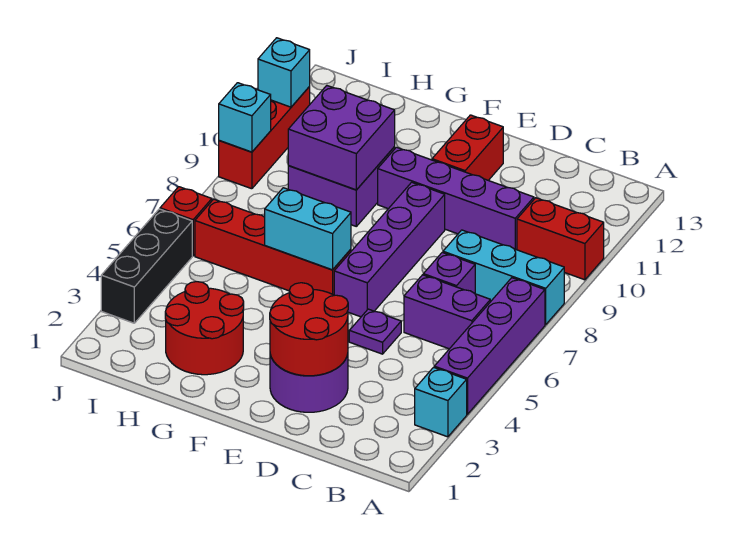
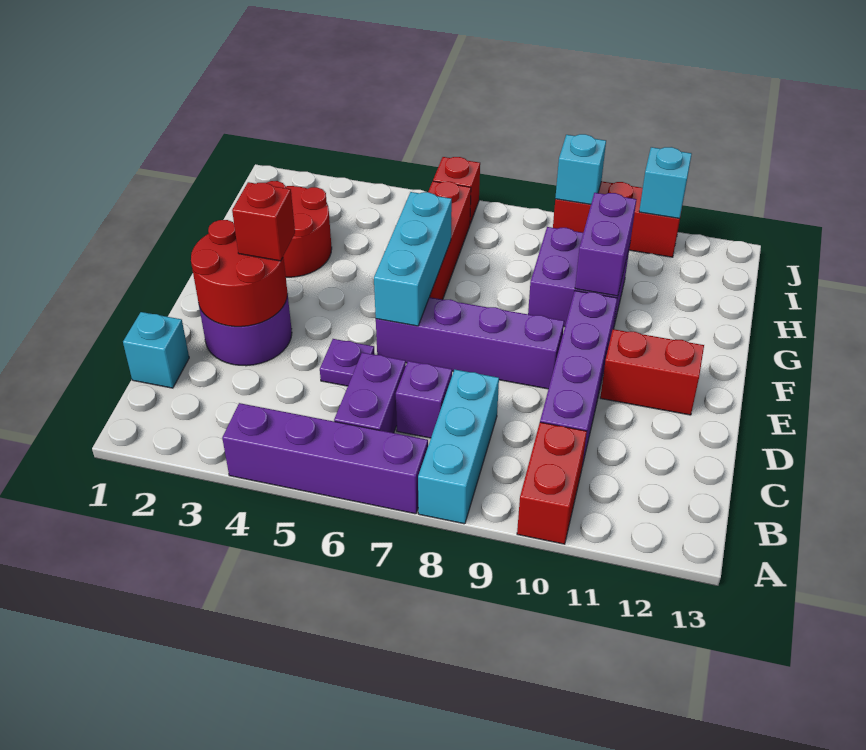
cyan brick A3 level 1 -> cyan brick C1 level 1
none -> red brick E3 level 3
cyan brick F6:G6 level 2 -> cyan brick E6:G6 level 2
purple brick G9:H10 level 2 -> purple brick G10:H10 level 2
black brick J3:J5 level 1 -> none

